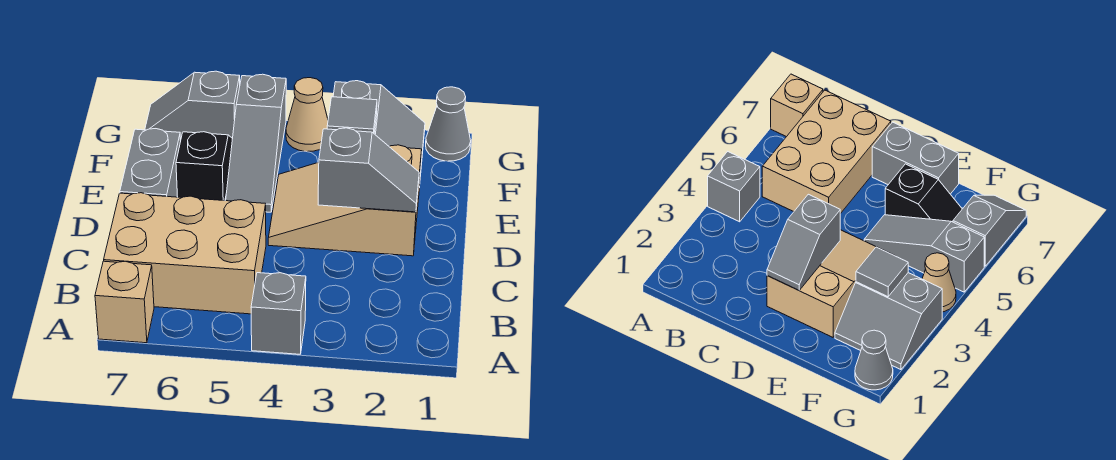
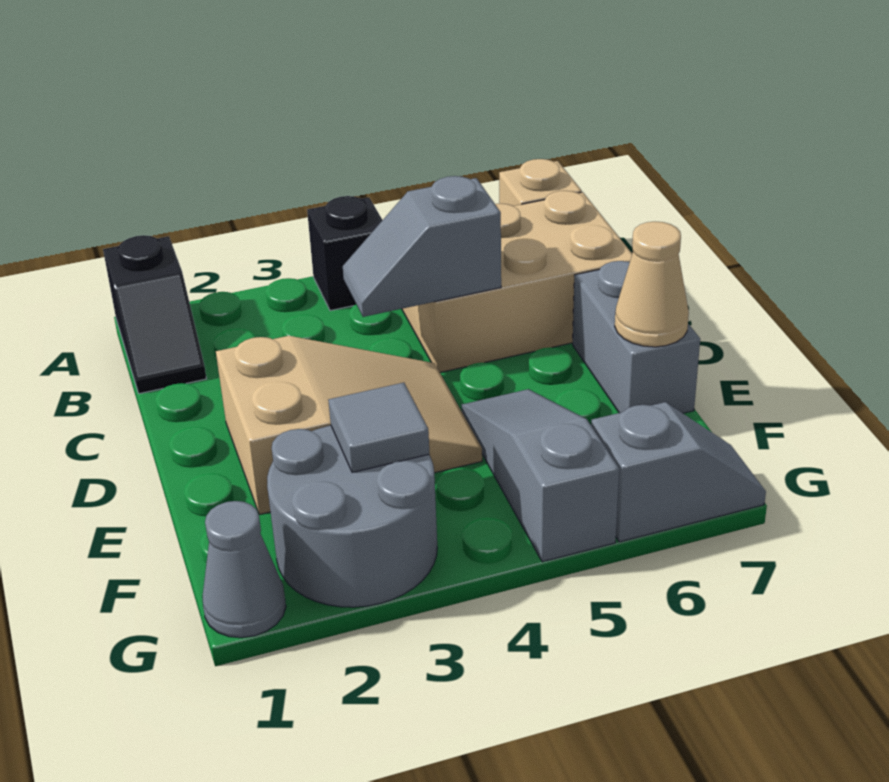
grey brick A4 level 1 -> black brick A4 level 1
grey slope D2:D3 level 2 top 3 -> grey slope C4:C5 level 2 top 5
black slope E6:F6 level 1 top E -> black slope A1:B1 level 1 top A
grey slope F2:G3 level 1 top 3 -> grey round brick F2:G3 level 1
tan cone G4 level 1 -> tan cone E7 level 2

